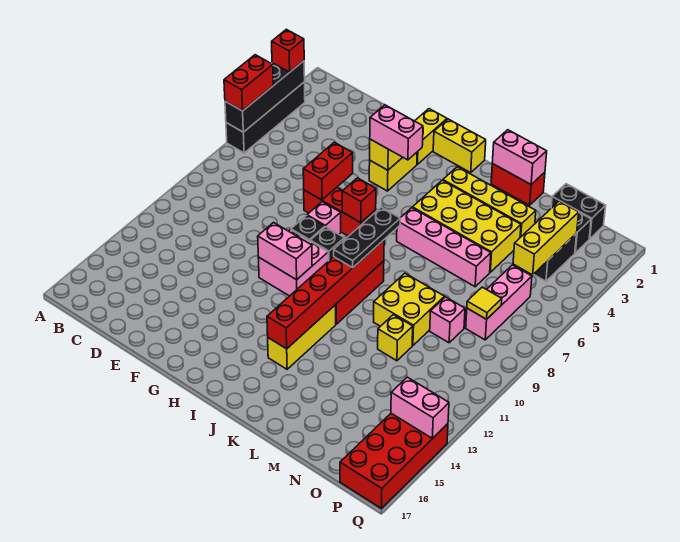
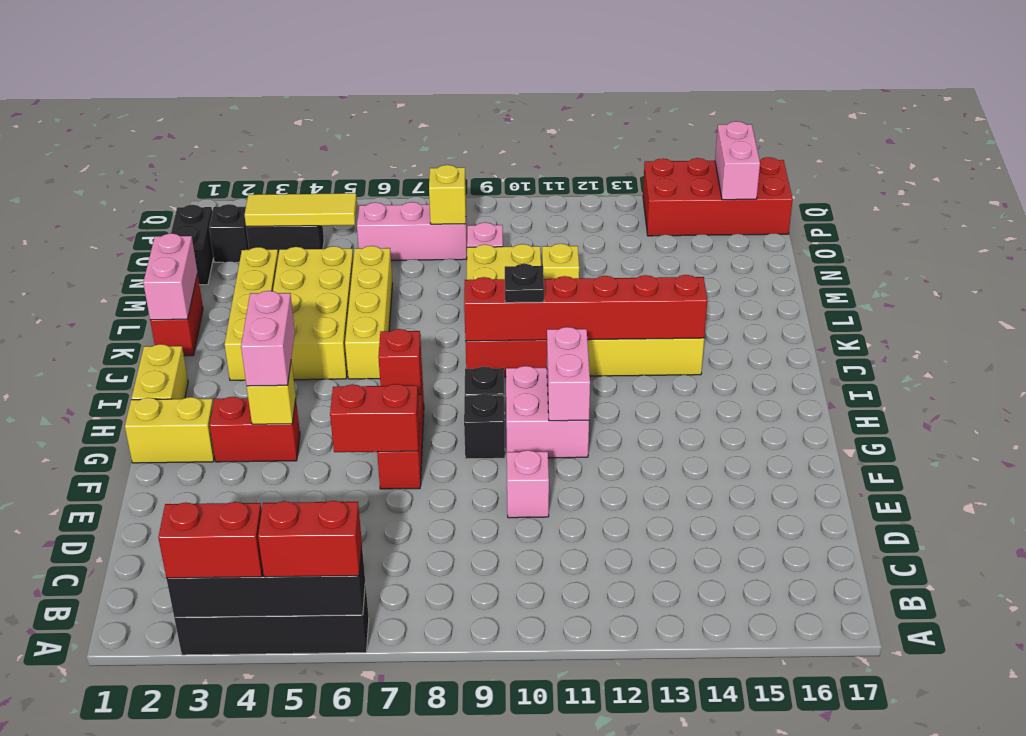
red brick A3 level 3 -> red brick A3:A4 level 3
yellow brick G3:G4 level 1 -> red brick G3:G4 level 1
pink brick G8 level 1 -> pink brick E10 level 1
pink brick J6:M6 level 1 -> yellow brick J6:M6 level 1
black plate J8:J10 level 3 -> black plate J10 level 3
yellow brick O3:O5 level 2 -> yellow tile O3:O5 level 2
yellow tile O8 level 2 -> yellow brick O8 level 2
pink brick P14:Q14 level 2 -> pink brick P16:Q16 level 2

